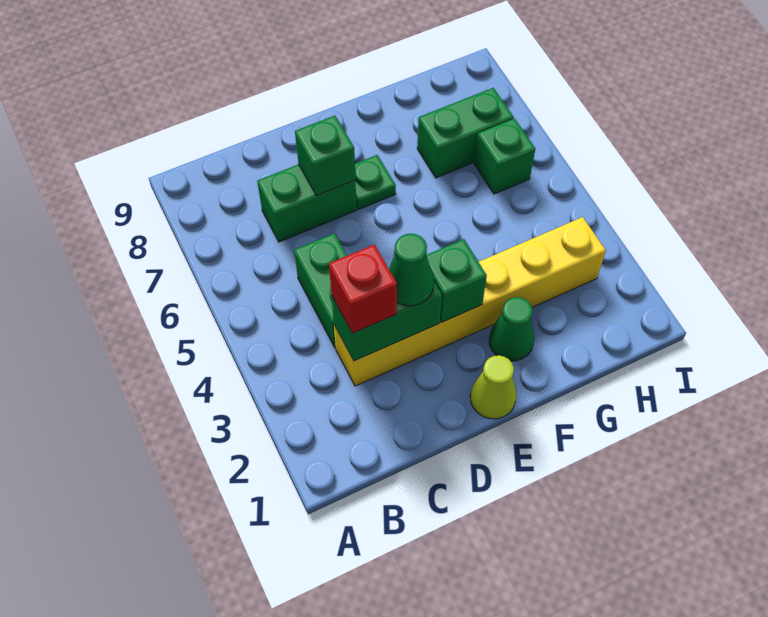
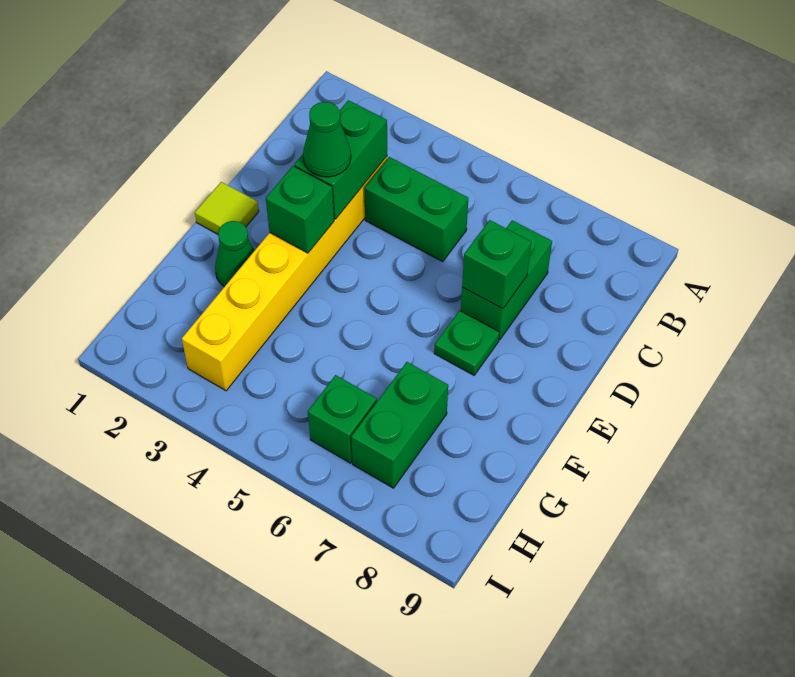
red brick C3 level 3 -> none
lime cone E1 level 1 -> lime tile E1 level 1

